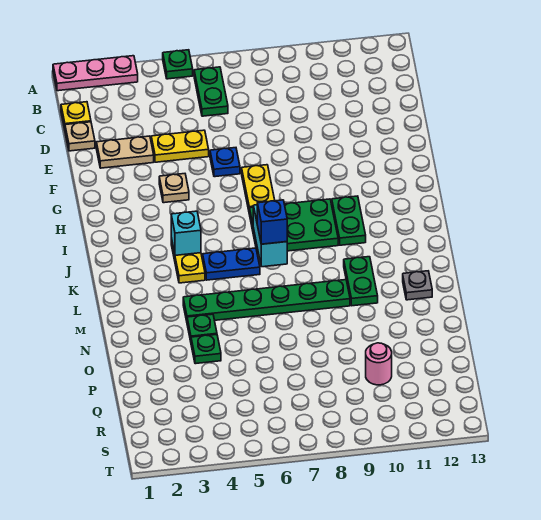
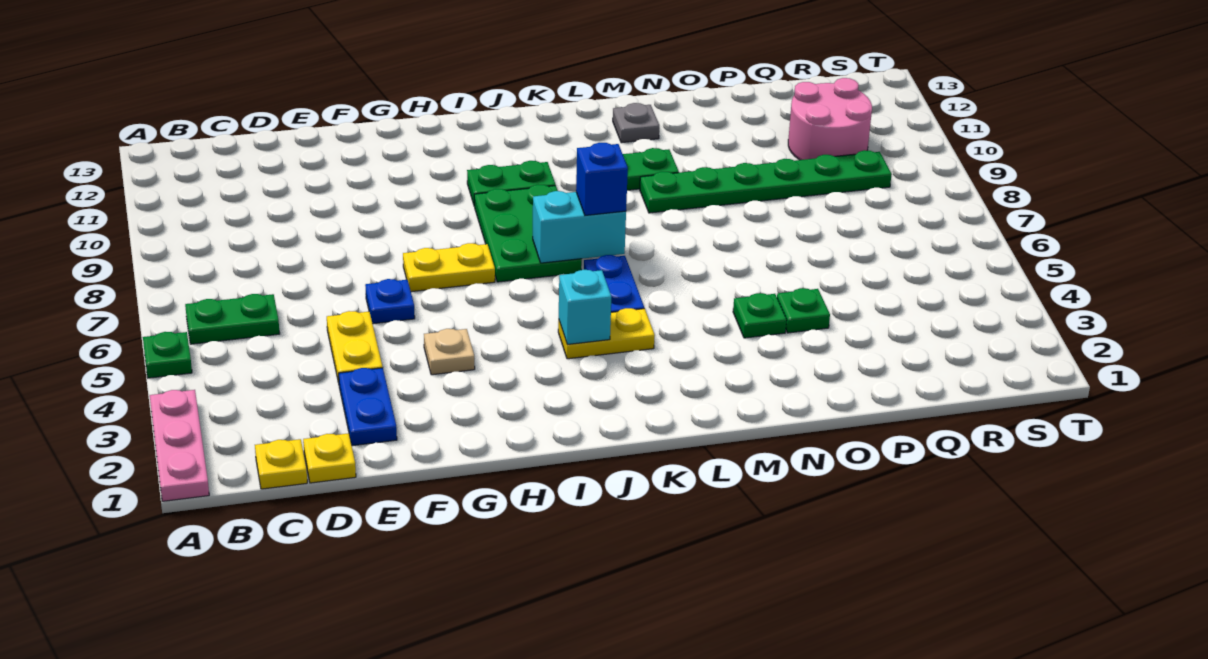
tan plate D1 level 1 -> yellow plate D1 level 1
tan plate E2:E3 level 1 -> blue plate E2:E3 level 1
green plate M4:M9 level 1 -> green plate M9:R9 level 1
pink round brick Q10 level 1 -> pink round brick Q10:R11 level 1

